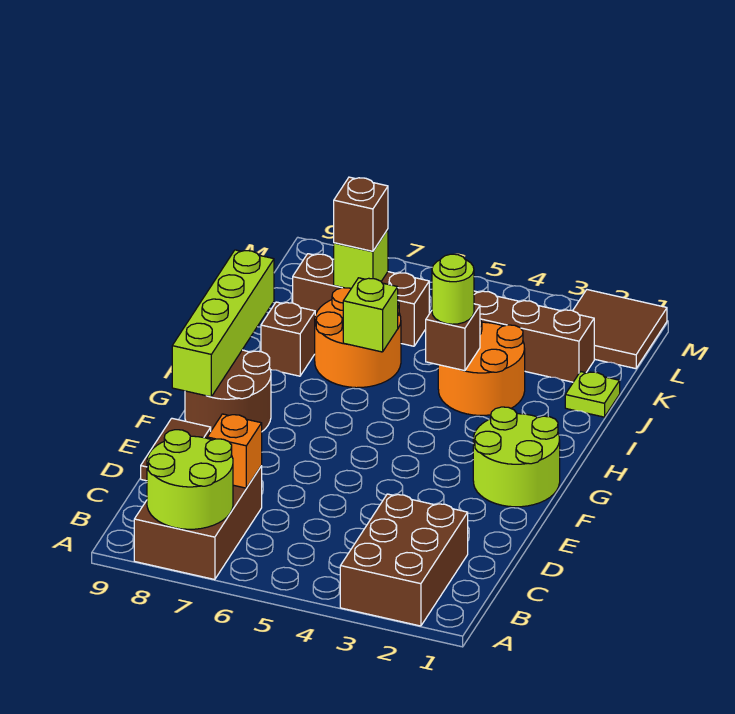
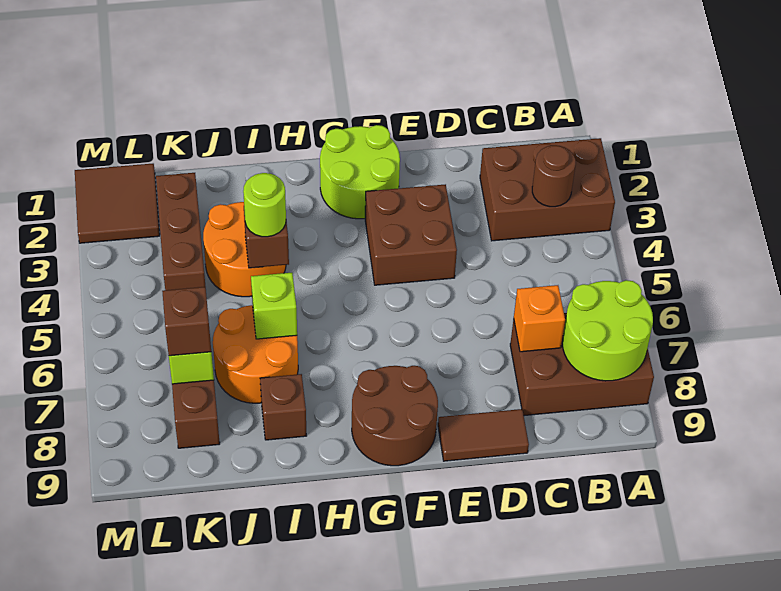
none -> brown round brick B3 level 2
none -> brown brick E3:F4 level 1
lime brick F9:I9 level 2 -> none
lime plate J1 level 1 -> none

